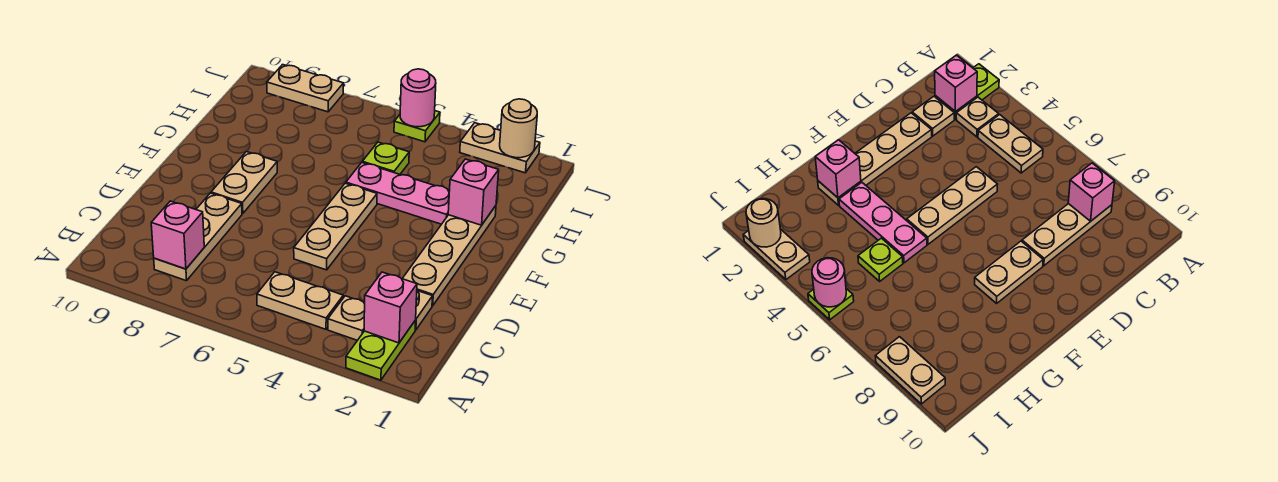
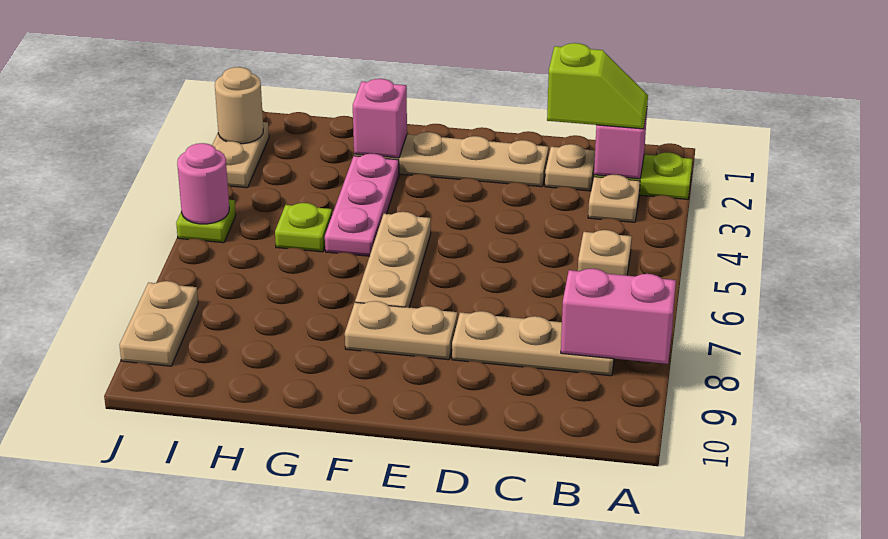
none -> lime slope B2:C2 level 3 top C
tan plate B4:B5 level 1 -> tan plate B5 level 1
pink brick B8 level 2 -> pink brick A8:B8 level 2
tan plate D5:F5 level 1 -> tan plate F5:F7 level 1

